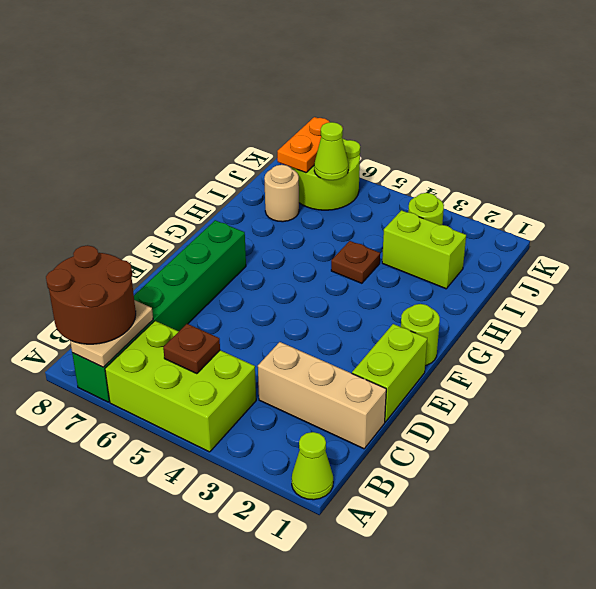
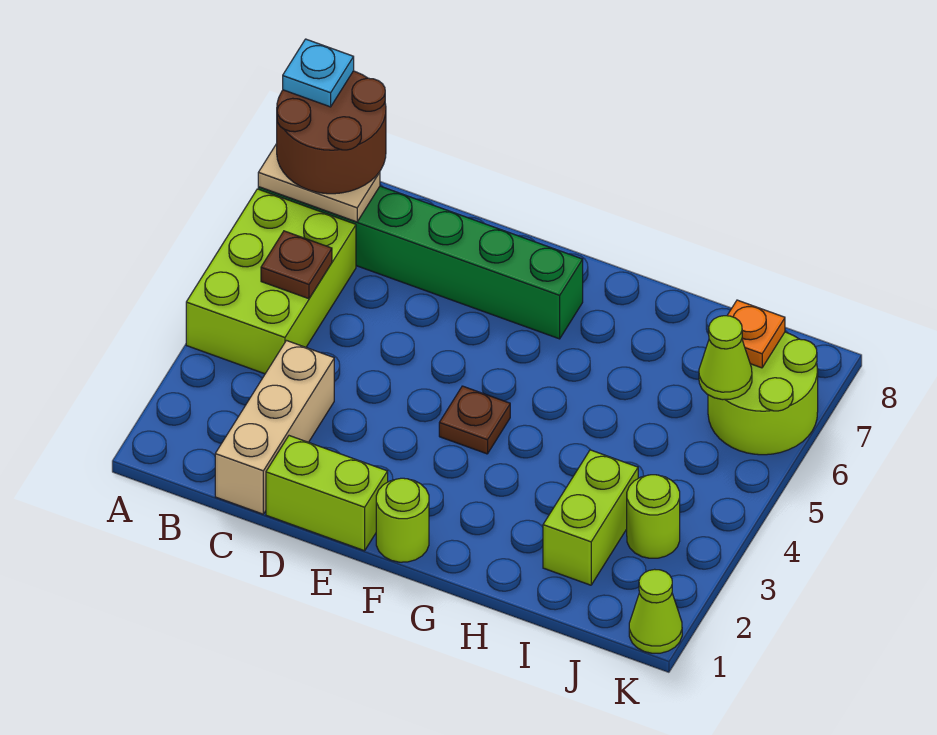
lime cone A1 level 1 -> lime cone K1 level 1
none -> cyan plate A8 level 4
brown plate H4 level 1 -> brown plate F4 level 1
tan round brick I7 level 1 -> none
orange plate J7:K7 level 2 -> orange plate J7 level 2

